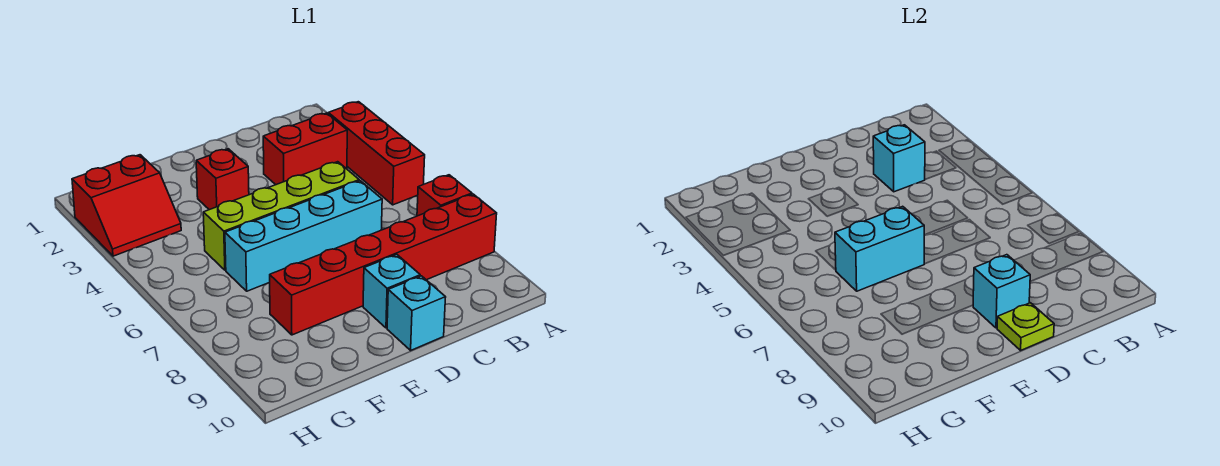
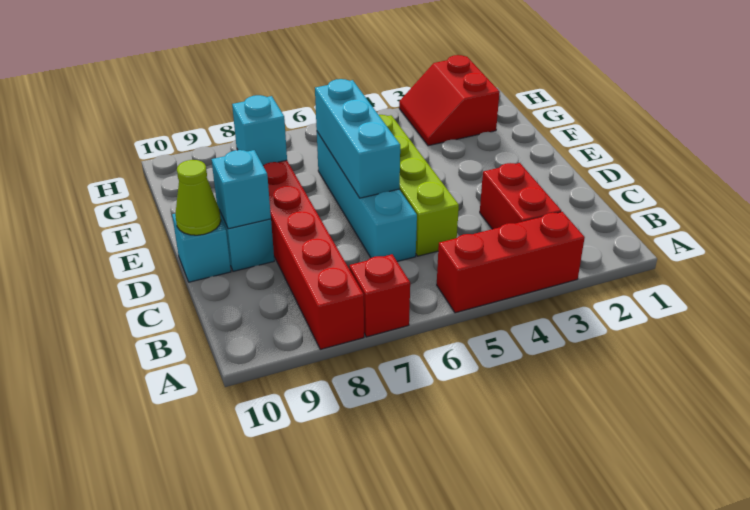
cyan brick C3 level 2 -> cyan brick F8 level 2
lime plate D10 level 2 -> lime cone D10 level 2
red brick E3 level 1 -> none
cyan brick E6:F6 level 2 -> cyan brick D6:F6 level 2

